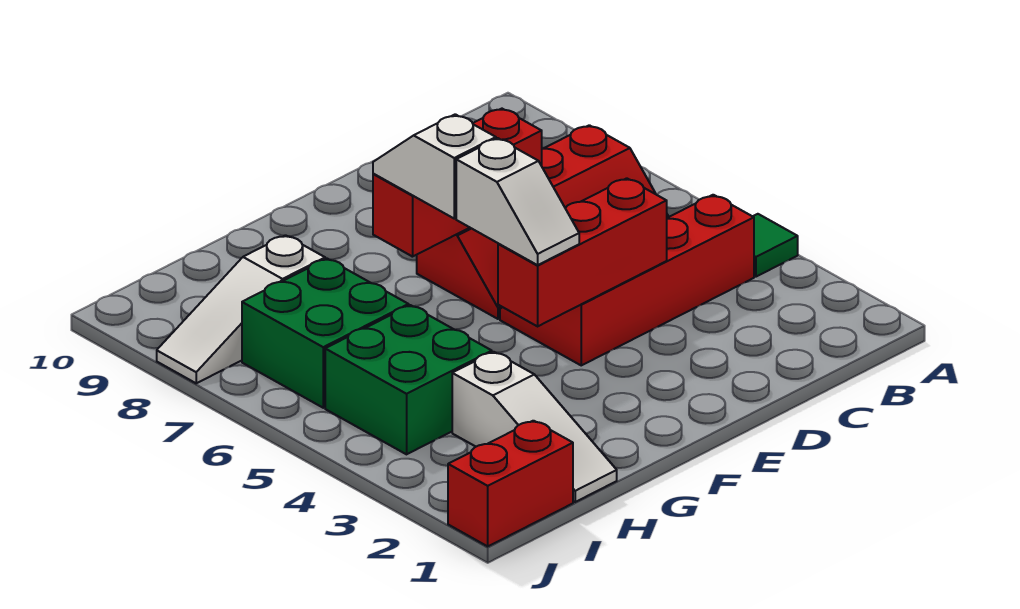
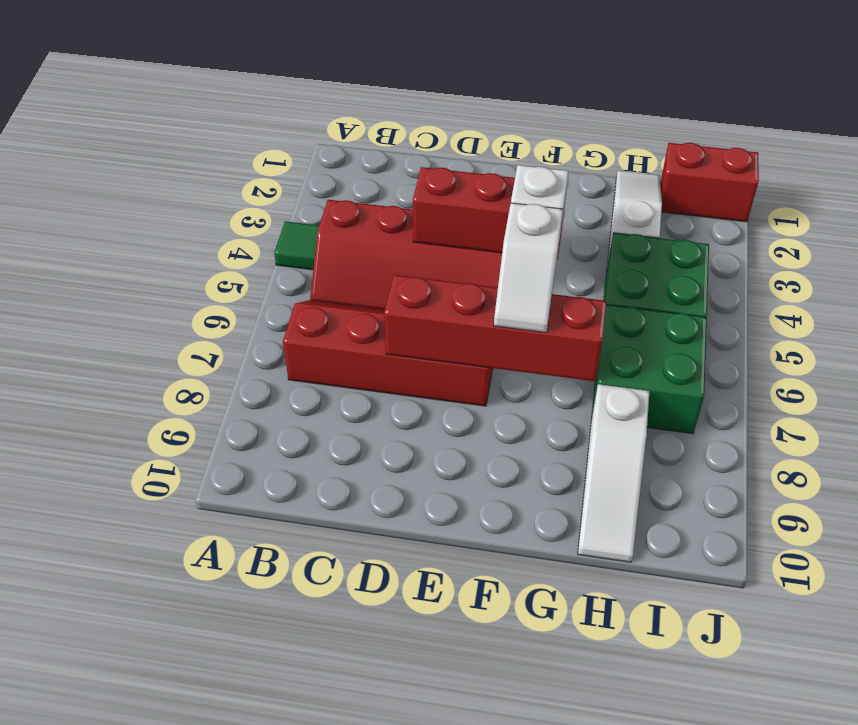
red brick D7:F7 level 2 -> red brick D7:G7 level 2
white slope H8:J8 level 1 top H -> white slope H8:H10 level 1 top 8

